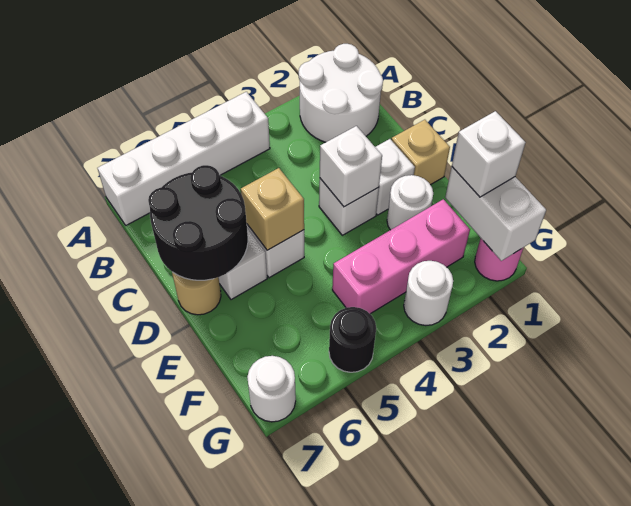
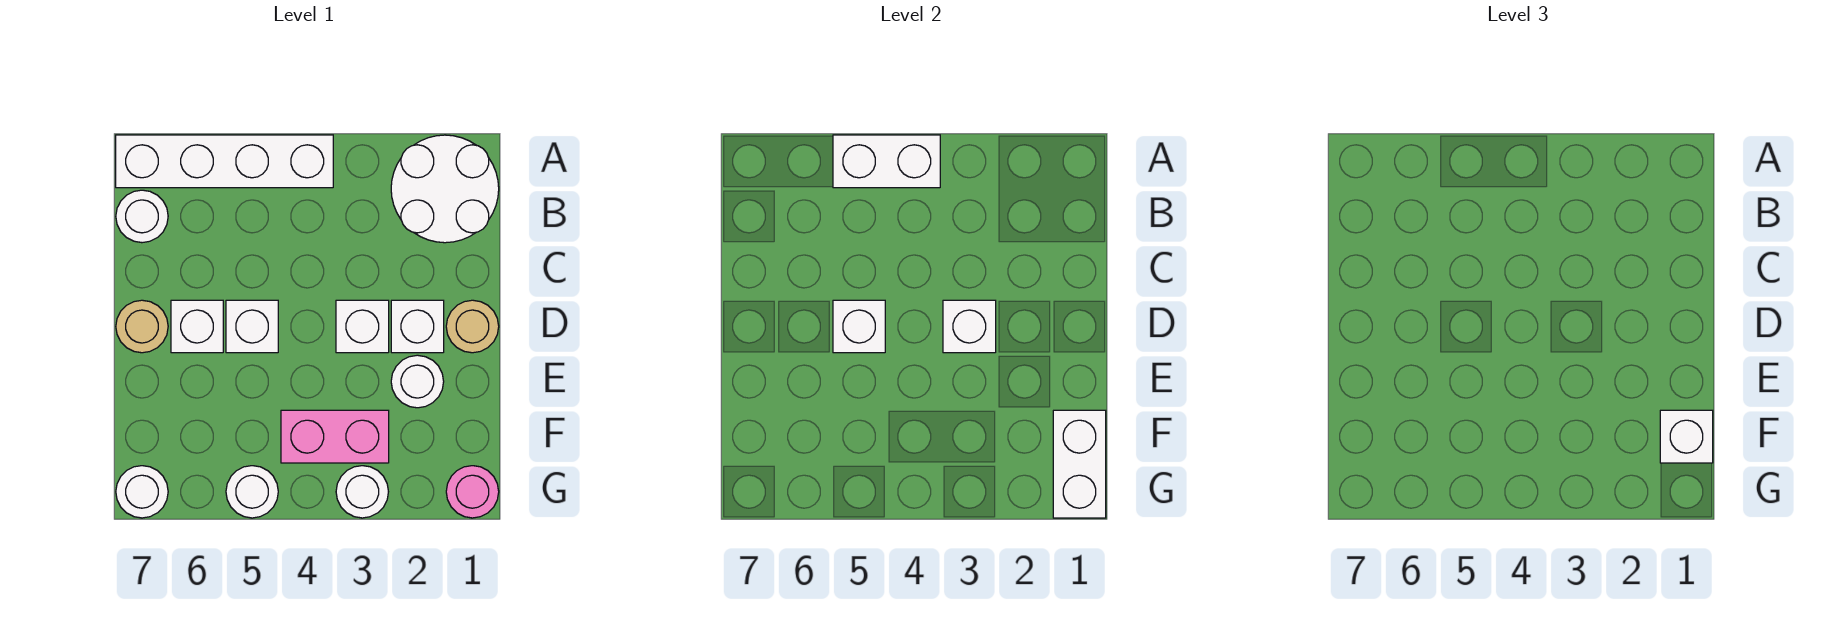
none -> white brick A4:A5 level 2
none -> white round brick B7 level 1
black round brick C6:D7 level 2 -> none
tan brick D1 level 1 -> tan round brick D1 level 1
tan brick D5 level 2 -> white brick D5 level 2
pink brick F2:F4 level 1 -> pink brick F3:F4 level 1
black round brick G5 level 1 -> white round brick G5 level 1

